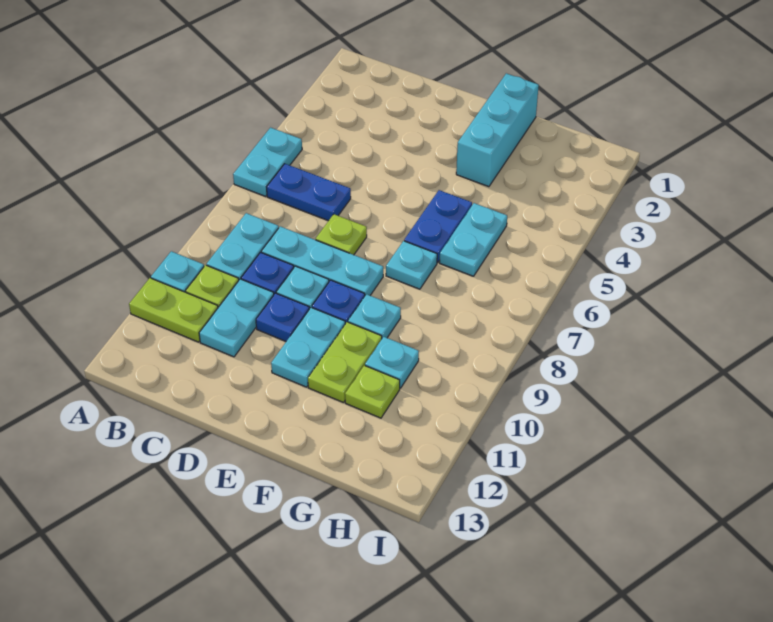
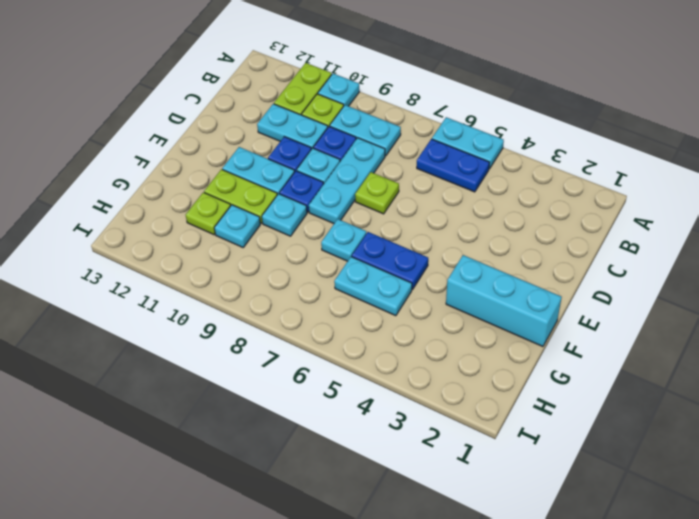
blue plate B6:C6 level 1 -> blue plate B5:B6 level 1

